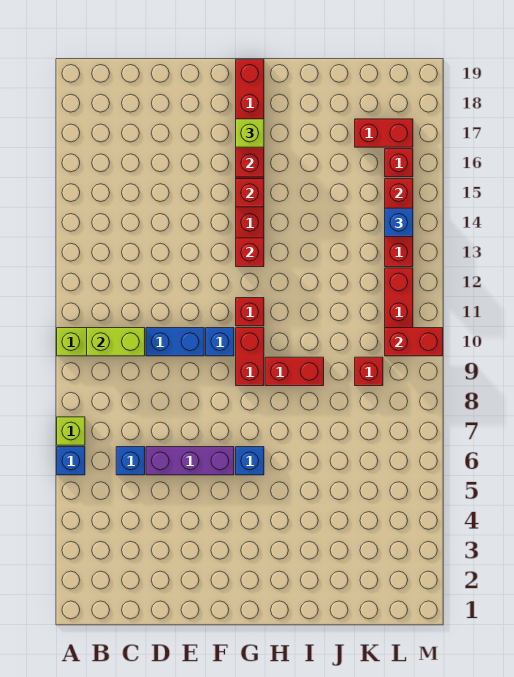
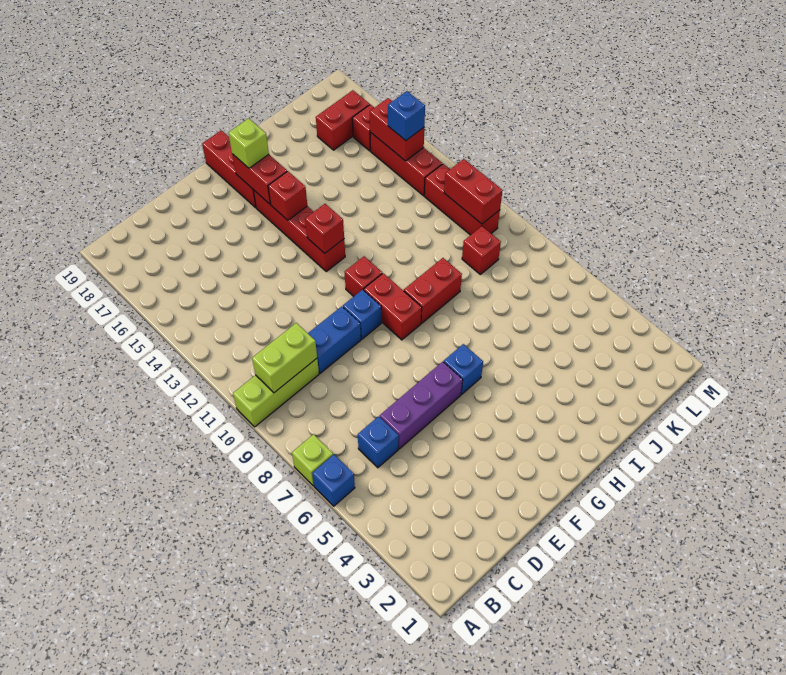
red brick L10:M10 level 2 -> red brick L10:L11 level 2

